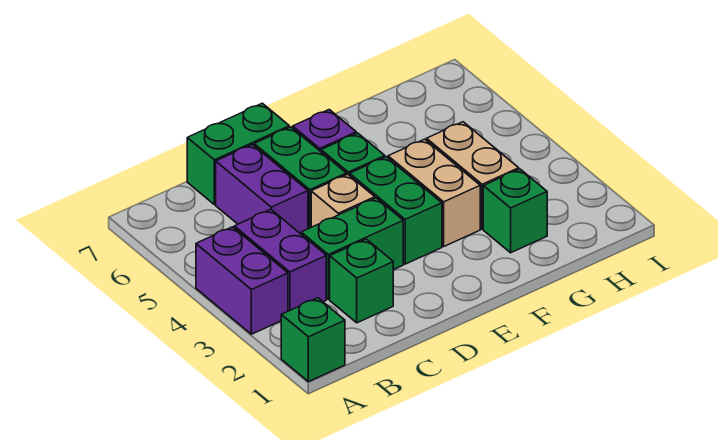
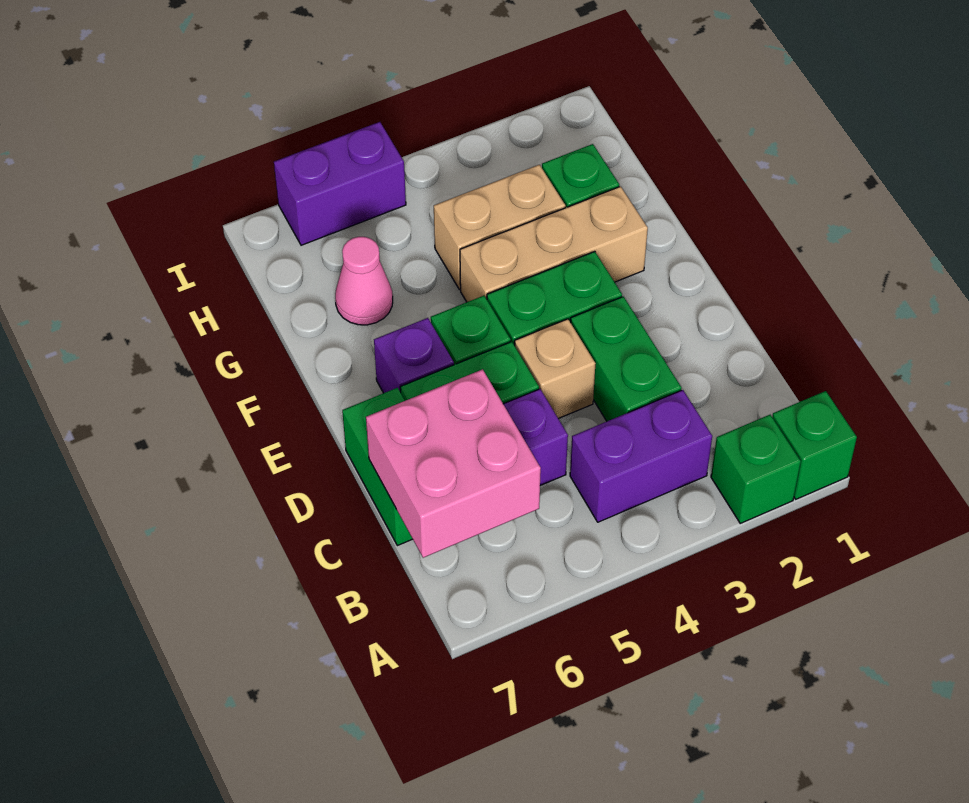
purple brick A3:A4 level 1 -> purple brick I5:I6 level 1
none -> pink brick B6:C7 level 2
green brick C2 level 1 -> green brick A2 level 1
tan brick F3:F4 level 1 -> tan brick F2:F4 level 1
none -> pink cone G6 level 1

